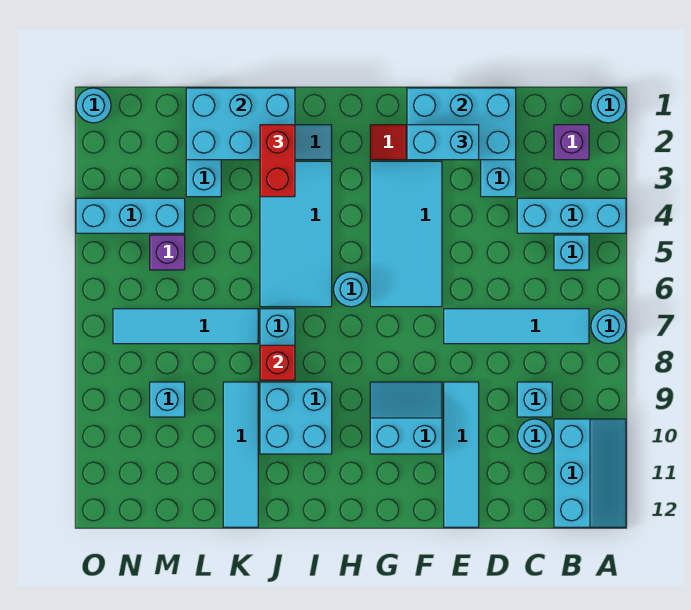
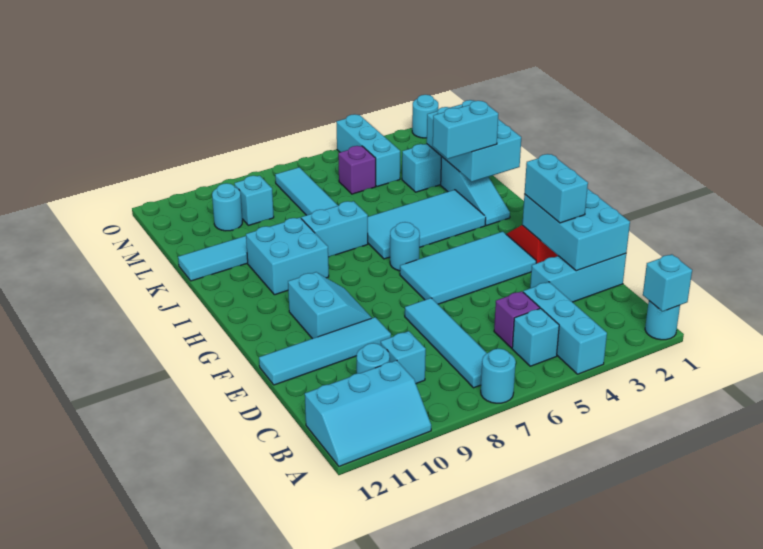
none -> cyan brick A1 level 2
purple brick B2 level 1 -> purple brick C5 level 1
red brick J2:J3 level 3 -> cyan brick J2:J3 level 3
red brick J8 level 2 -> none
none -> cyan round brick M10 level 1

